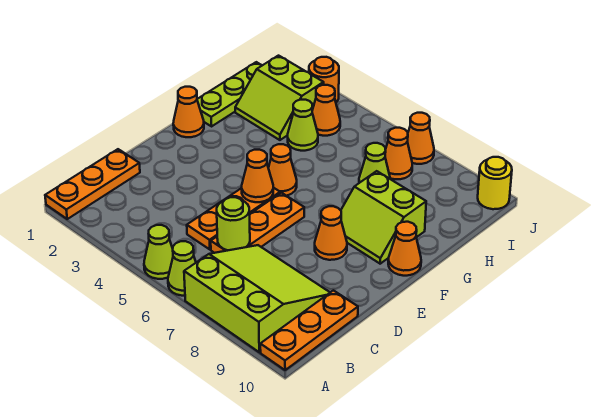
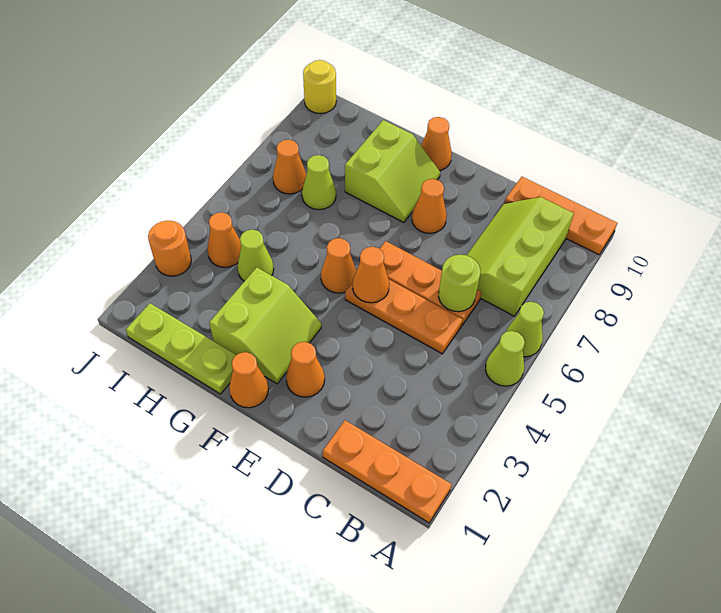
lime slope A7:C9 level 1 top A -> lime slope B7:C9 level 1 top B
lime slope H2:I3 level 1 top I -> lime slope F2:G3 level 1 top G
orange cone J7 level 1 -> orange cone E2 level 1

